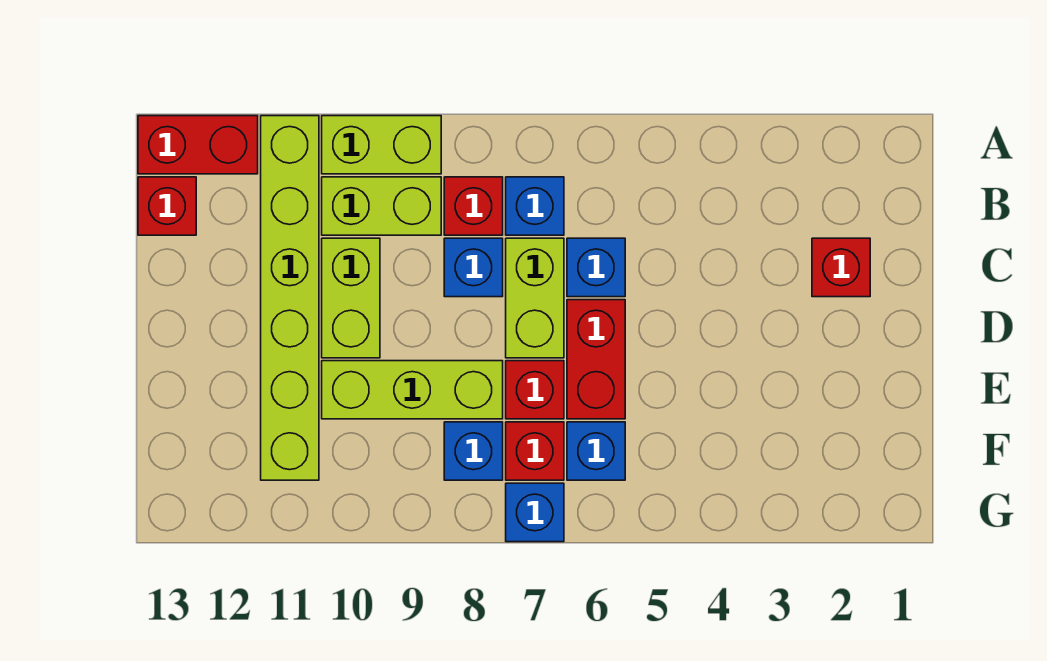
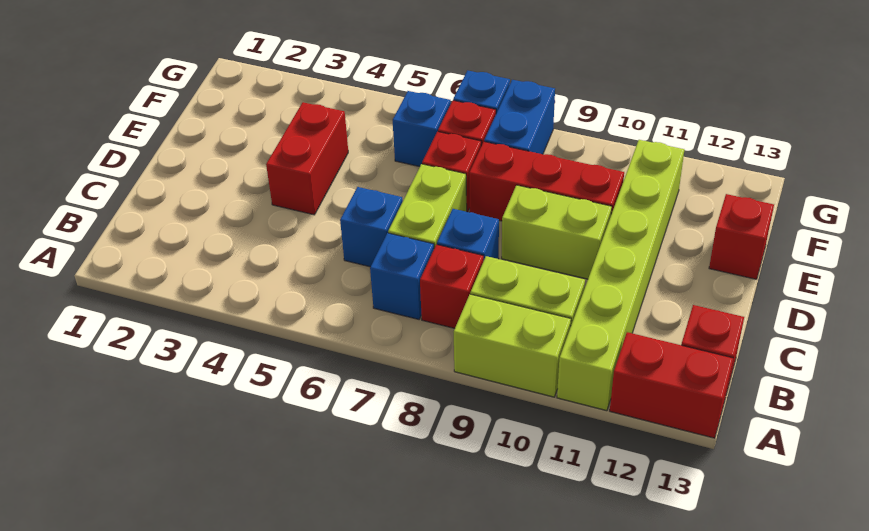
red brick C2 level 1 -> red brick E13 level 1
lime brick C10:D10 level 1 -> lime brick D9:D10 level 1
red brick D6:E6 level 1 -> red brick D4:E4 level 1
lime brick E8:E10 level 1 -> red brick E8:E10 level 1
blue brick F8 level 1 -> blue brick F8:G8 level 1

